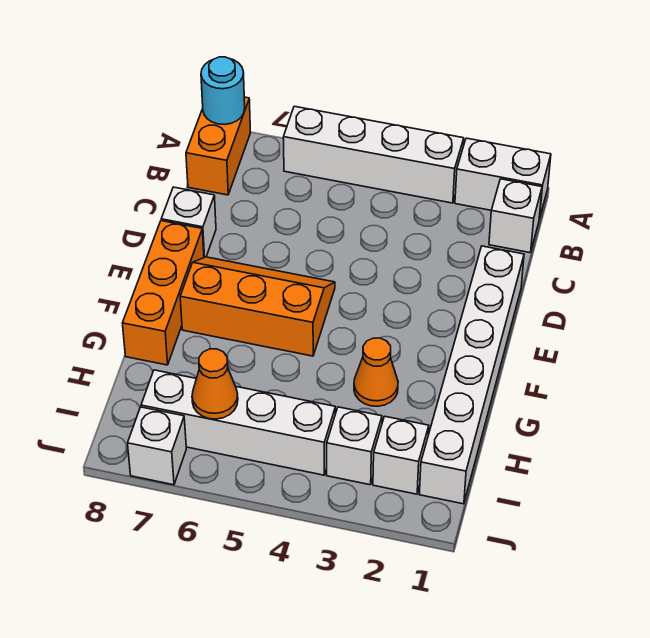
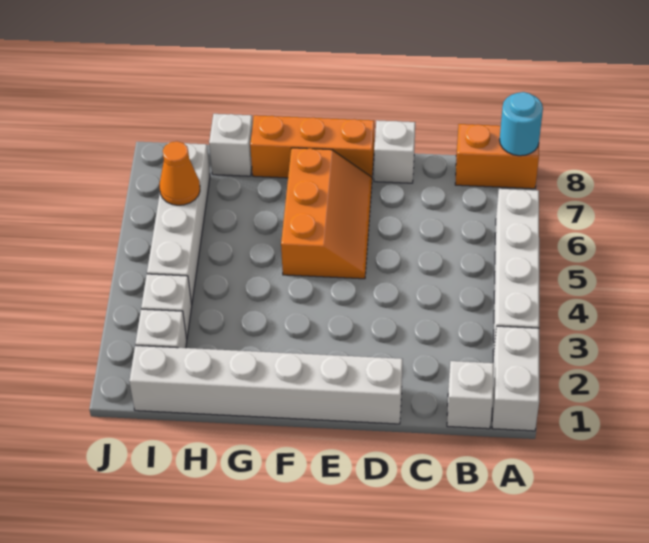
orange cone G3 level 1 -> none
white brick J7 level 1 -> white brick H8 level 1

